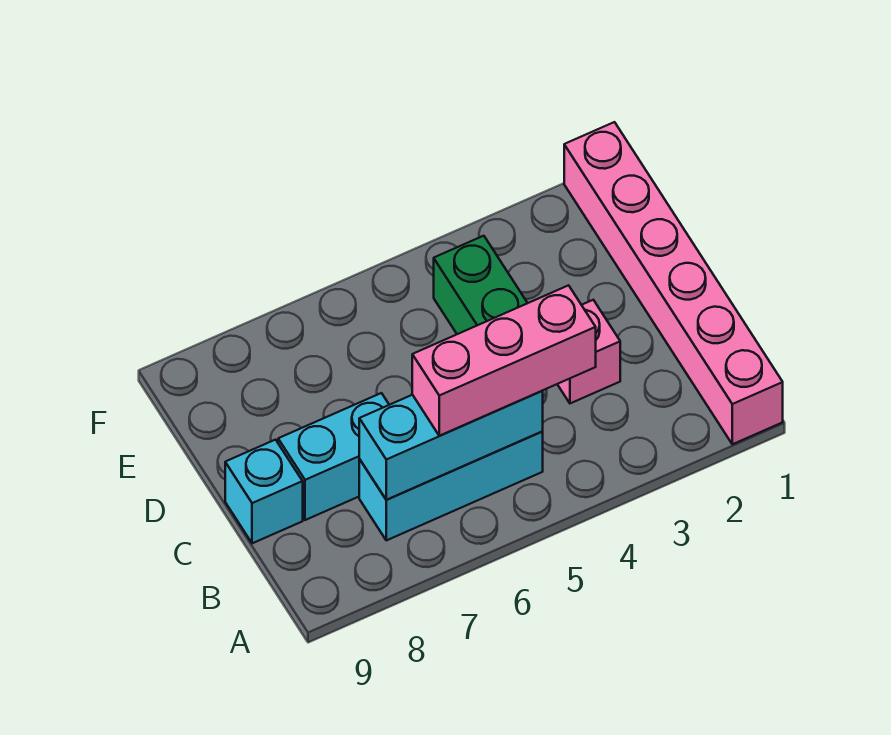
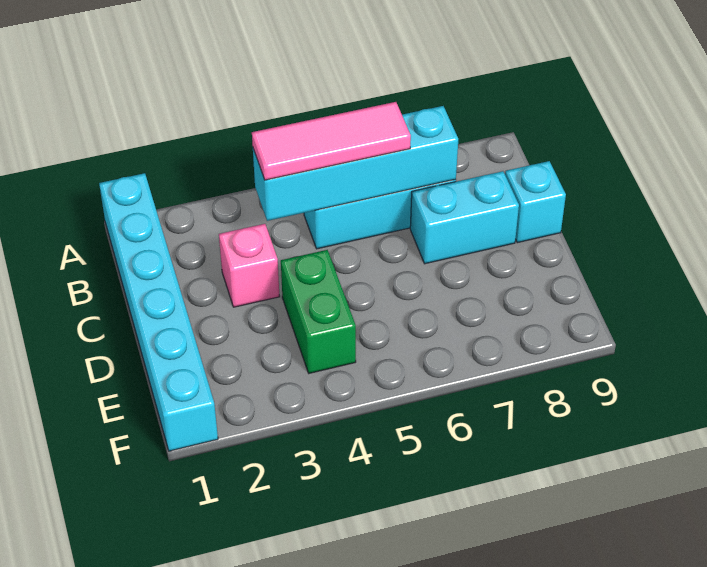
pink brick A1:F1 level 1 -> cyan brick A1:F1 level 1
pink brick B4:B6 level 3 -> pink tile B4:B6 level 3
cyan brick B5:B7 level 2 -> cyan brick B4:B7 level 2

